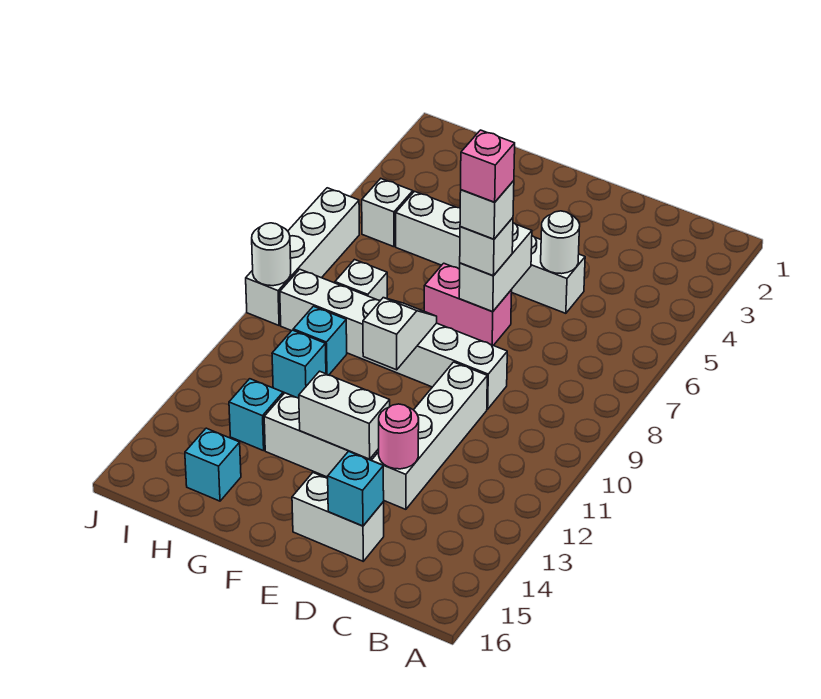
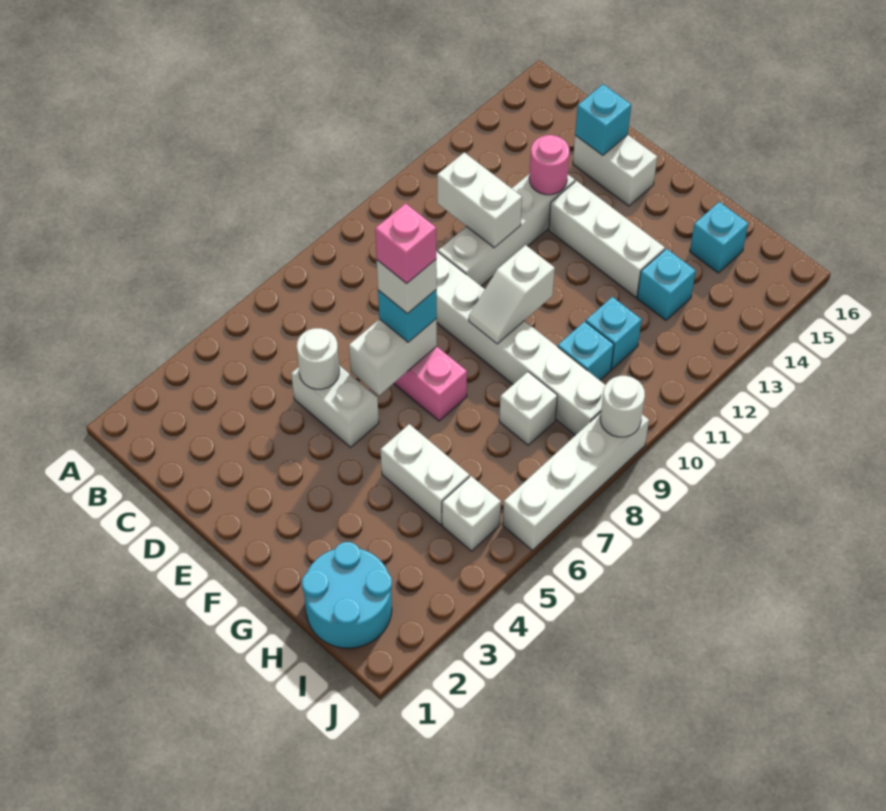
white brick E7 level 3 -> cyan brick E7 level 3
white brick E13:F13 level 2 -> white brick C11:D11 level 2
none -> cyan round brick H1:I2 level 1

